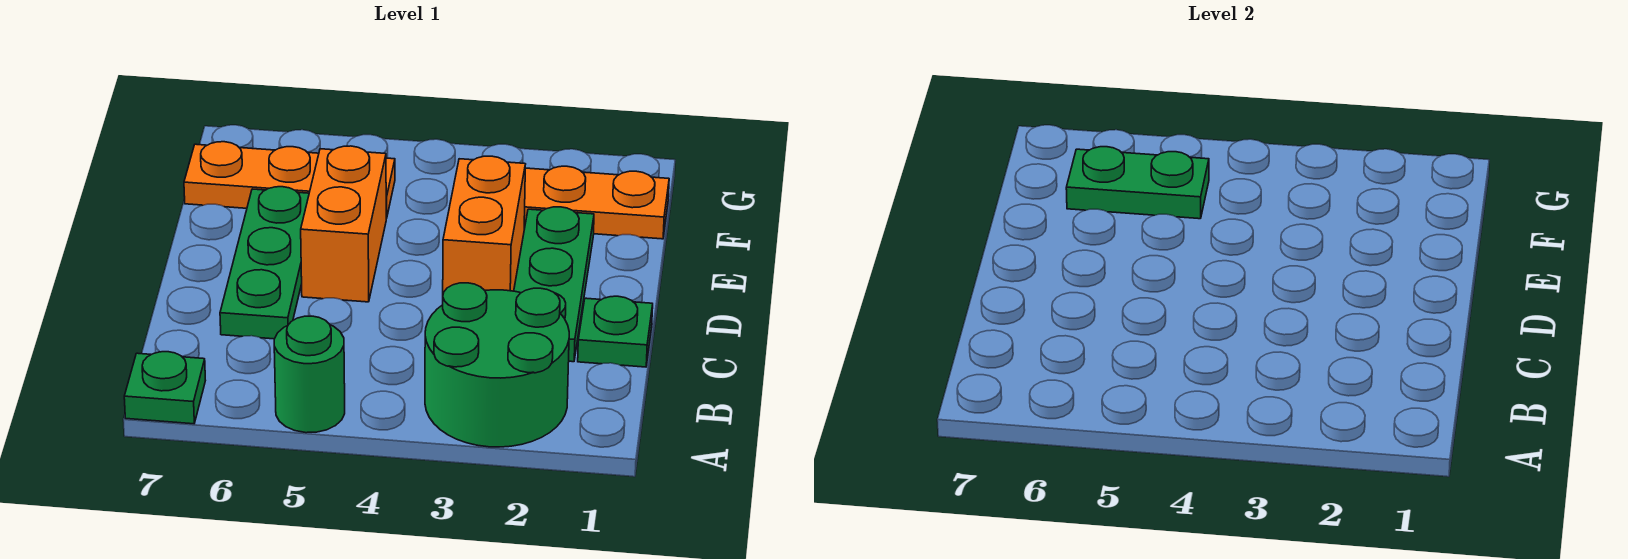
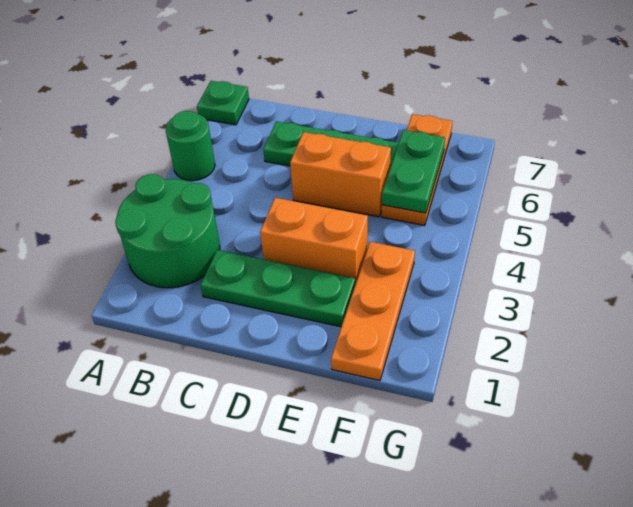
green plate C1 level 1 -> none

